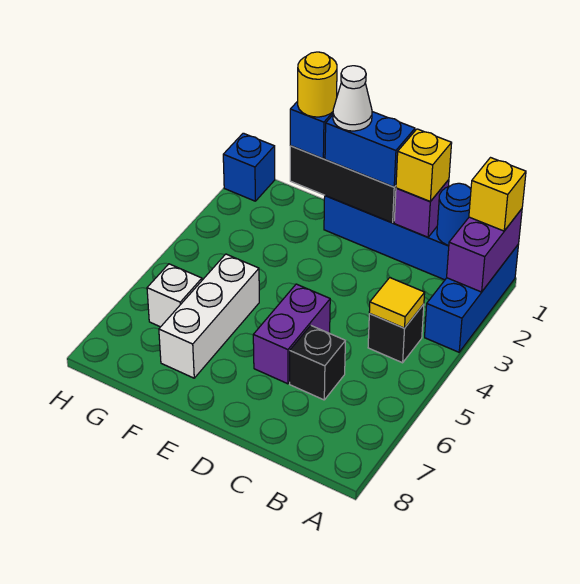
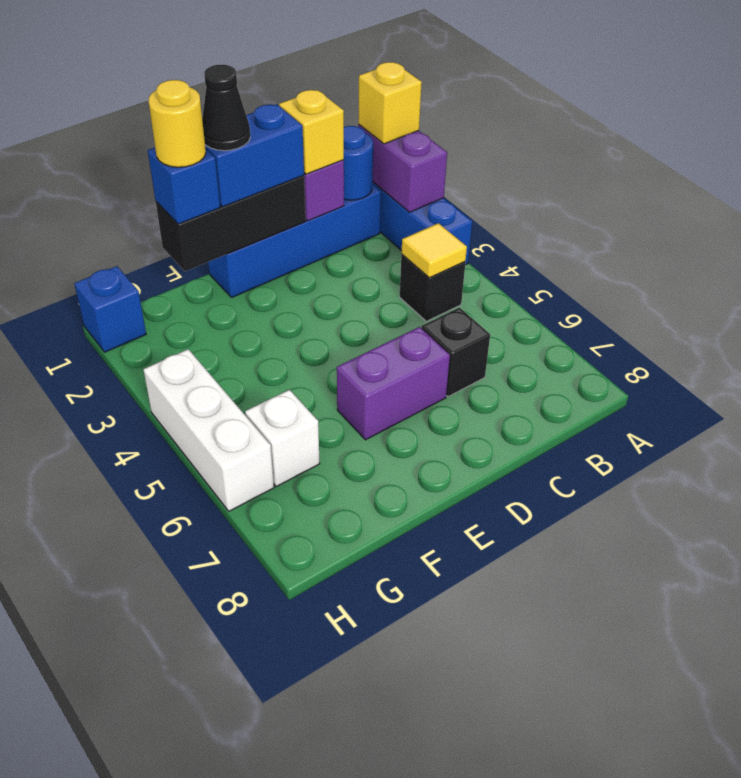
purple brick D5:D6 level 1 -> purple brick D6:E6 level 1
white cone E1 level 4 -> black cone E1 level 4
white brick F5:F7 level 1 -> white brick H4:H6 level 1

